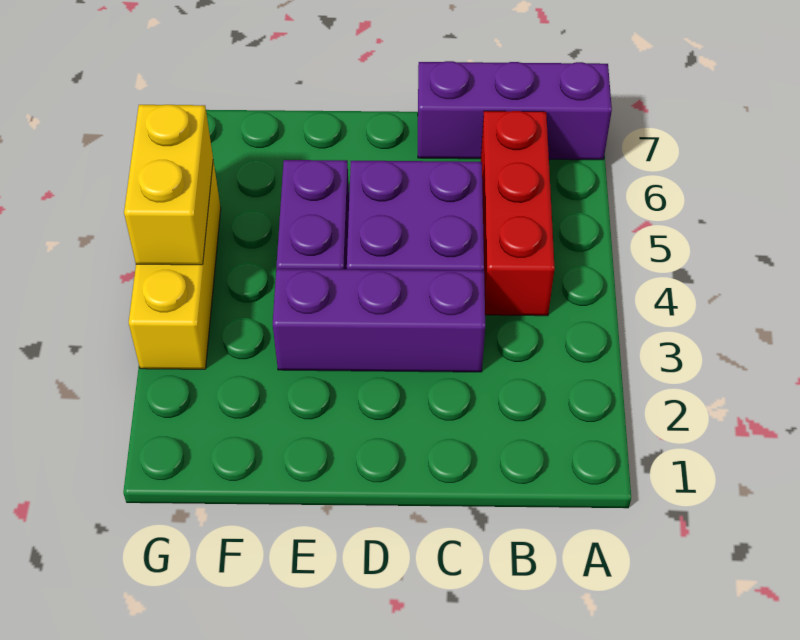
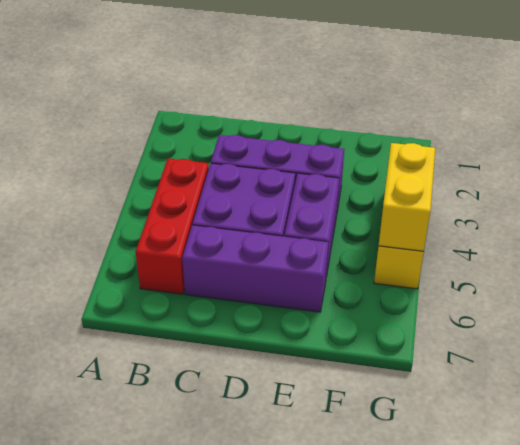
purple brick A7:C7 level 1 -> purple brick C6:E6 level 1

